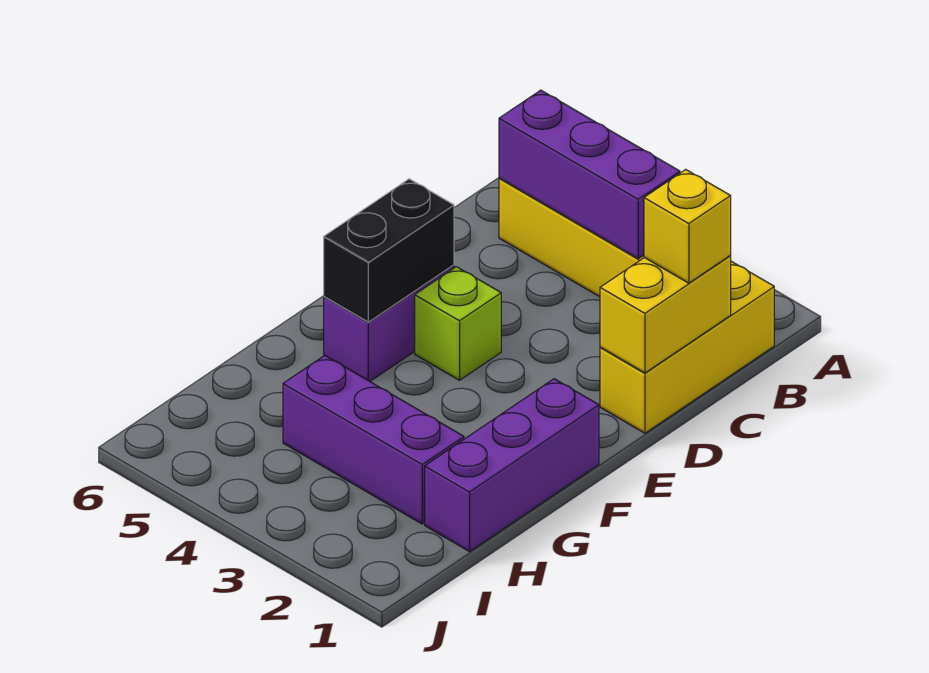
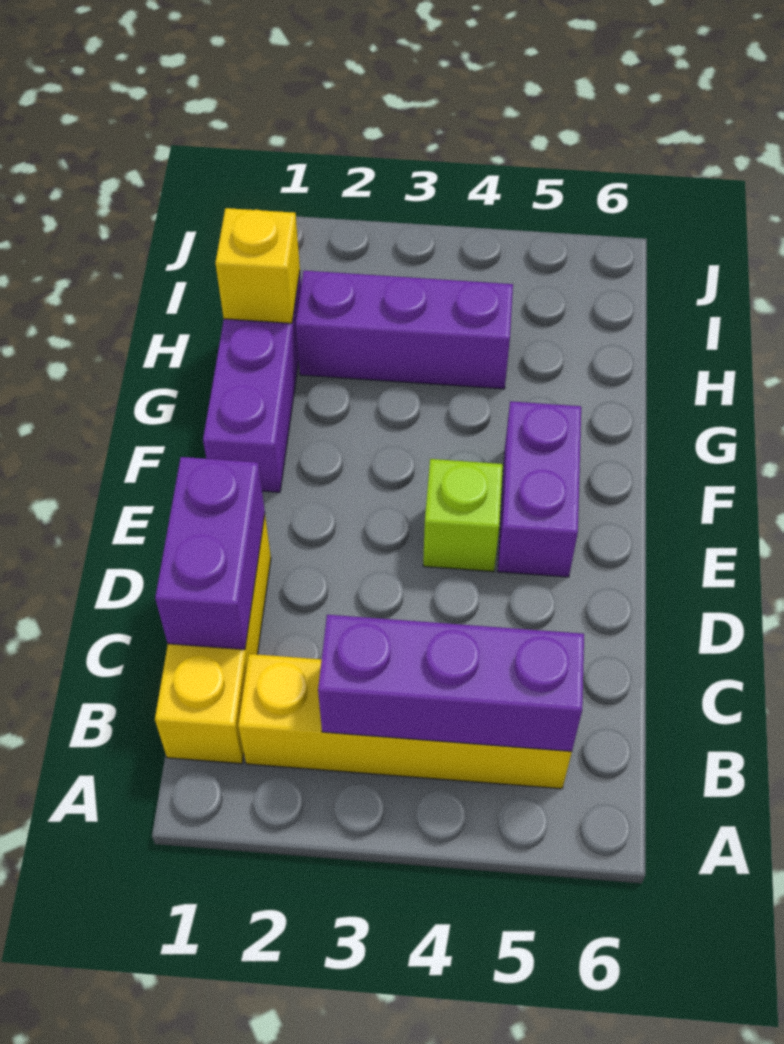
yellow brick C1:D1 level 2 -> purple brick C1:D1 level 2
yellow brick C1 level 3 -> yellow brick H1 level 2
black brick E5:F5 level 2 -> none

